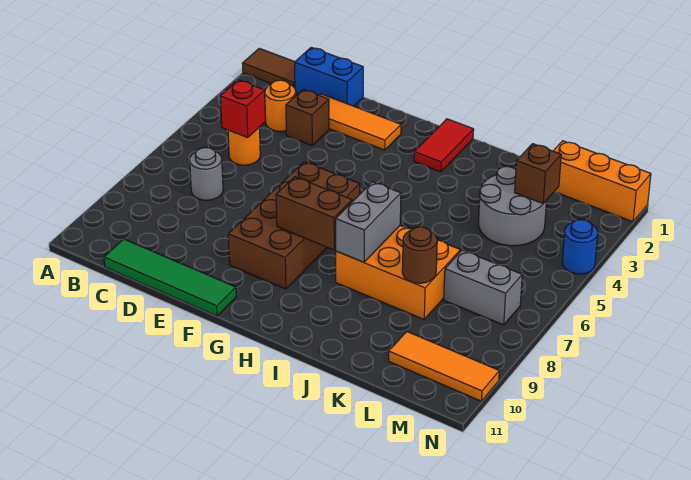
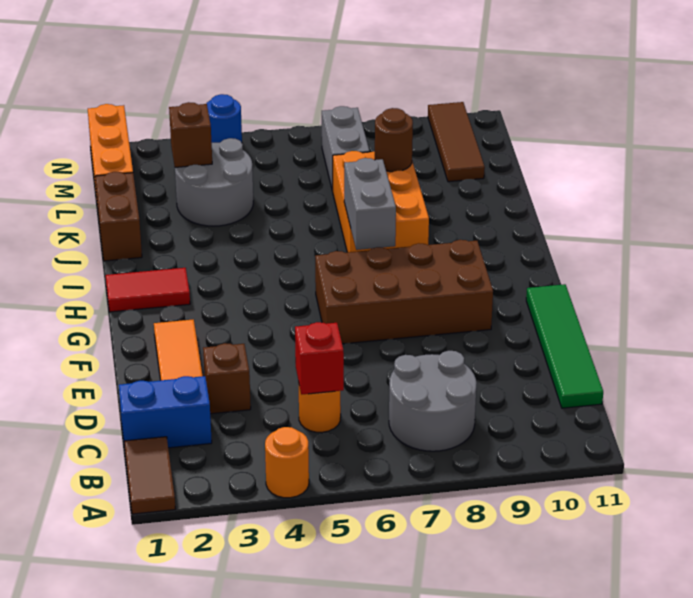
blue brick C1:D1 level 1 -> blue brick C1:C2 level 1
orange round brick C3 level 1 -> orange round brick A4 level 1
grey round brick C7 level 1 -> grey round brick B7:C8 level 1
brown brick G8:H8 level 2 -> brown brick J1:K1 level 1
grey brick I7:I8 level 2 -> grey brick H7:I7 level 2
orange tile L10:N10 level 1 -> brown tile L10:N10 level 1

